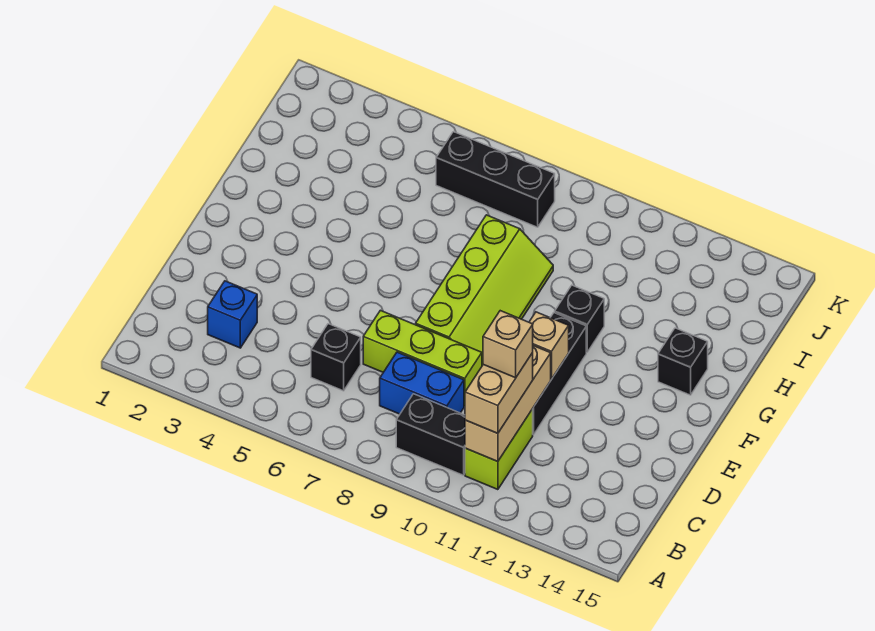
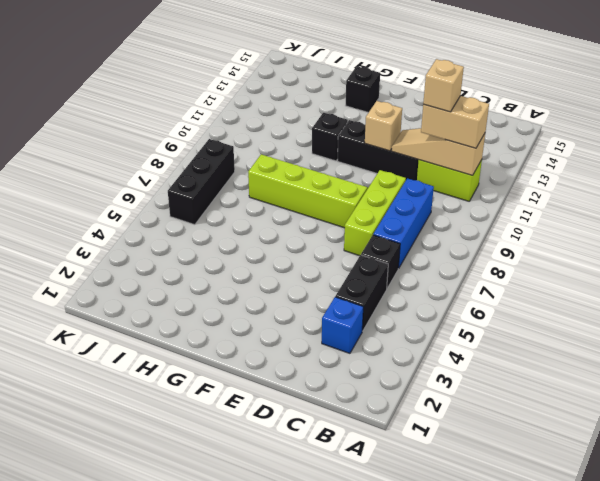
black brick B9:B10 level 1 -> black brick C4:C5 level 1
tan brick B11:D11 level 2 -> tan slope B11:D11 level 2 top B
blue brick C8:C9 level 1 -> blue brick C7:C9 level 1

